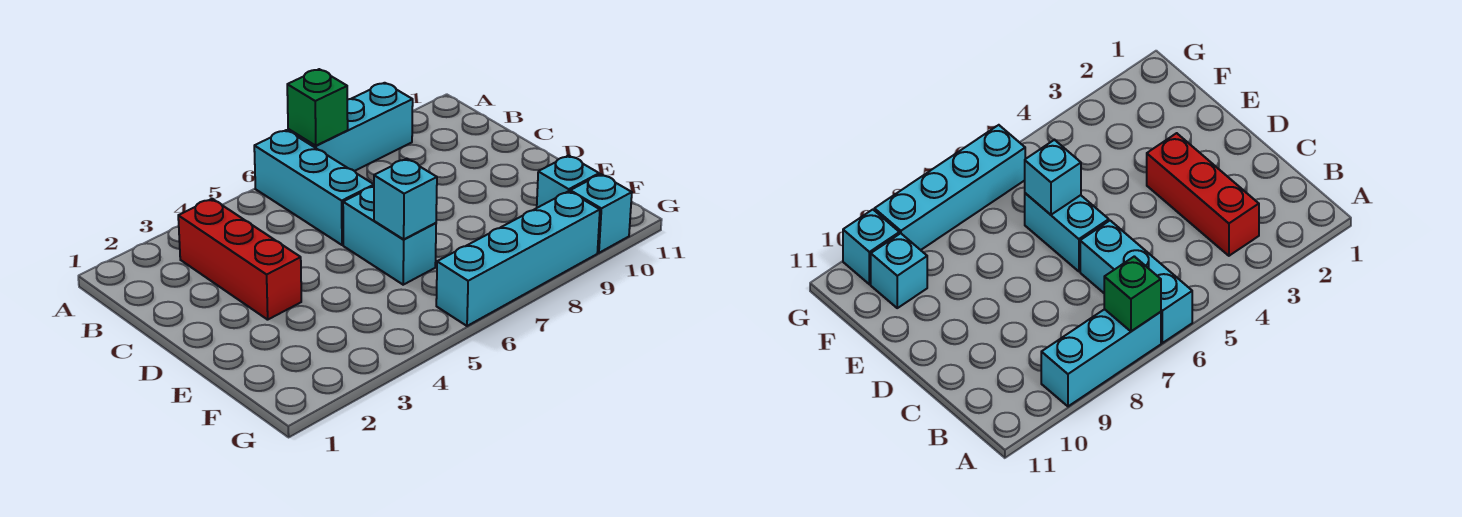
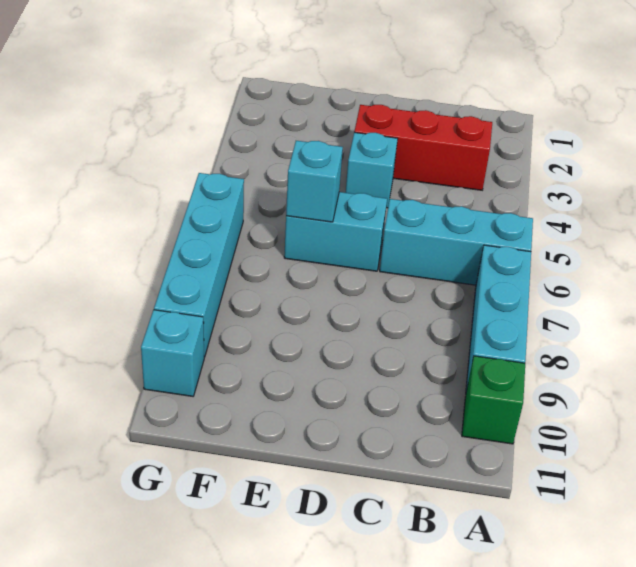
green brick A7 level 2 -> green brick A10 level 1
cyan brick F10 level 1 -> cyan brick D4 level 1

